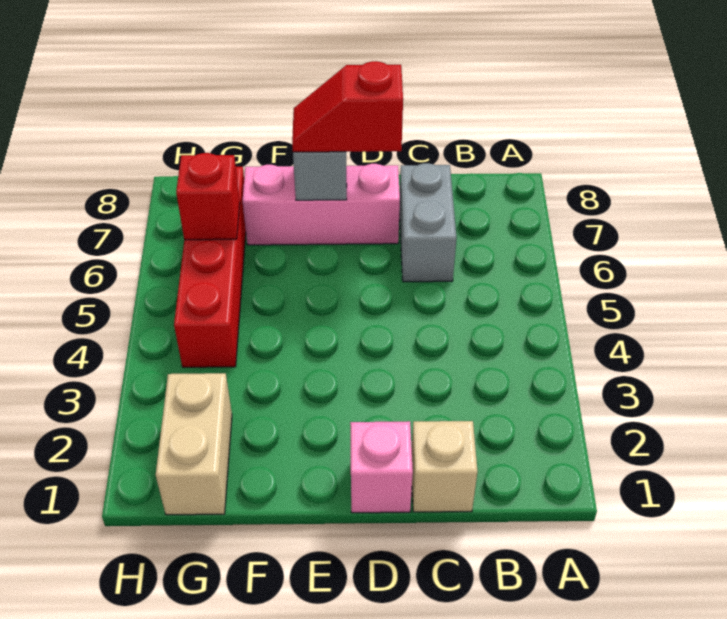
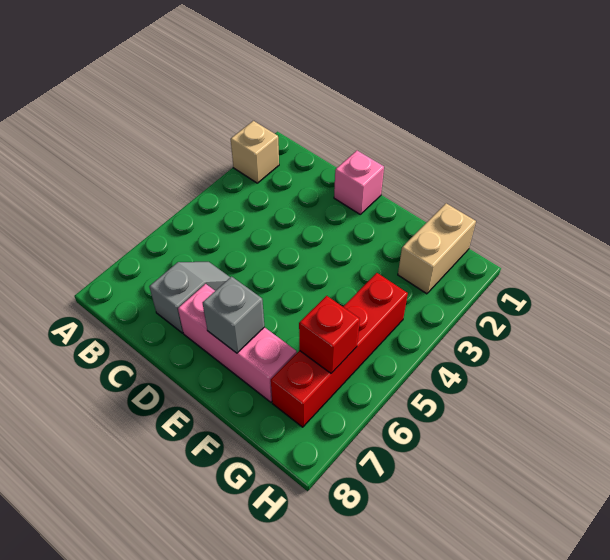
tan brick C1 level 1 -> tan brick A2 level 1
grey brick C6:C7 level 1 -> grey slope C6:C7 level 1 top 7
red slope D7:E7 level 3 top D -> none

